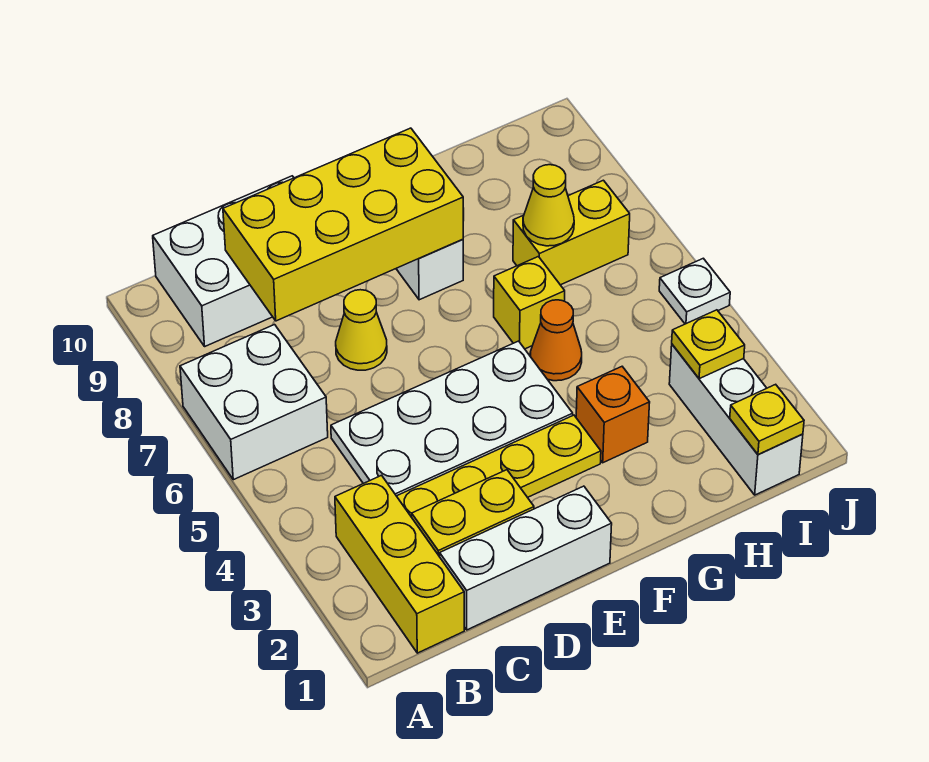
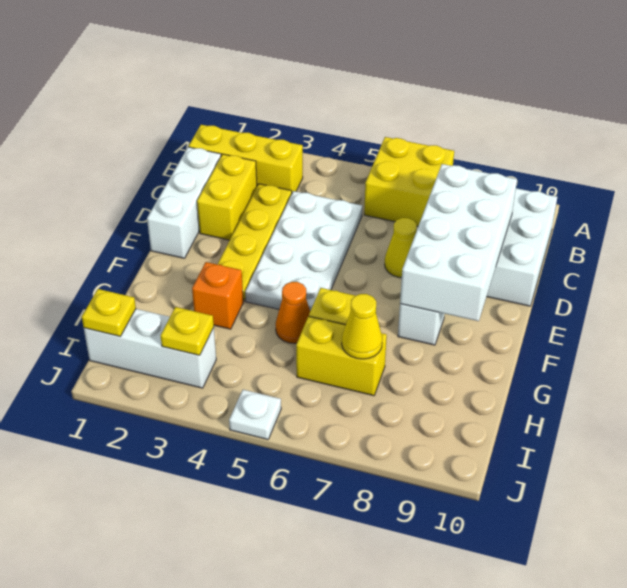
white brick A6:B7 level 1 -> yellow brick A6:B7 level 1
yellow brick C8:F9 level 2 -> white brick C8:F9 level 2
yellow brick H7:I7 level 1 -> yellow brick H6:H7 level 1

